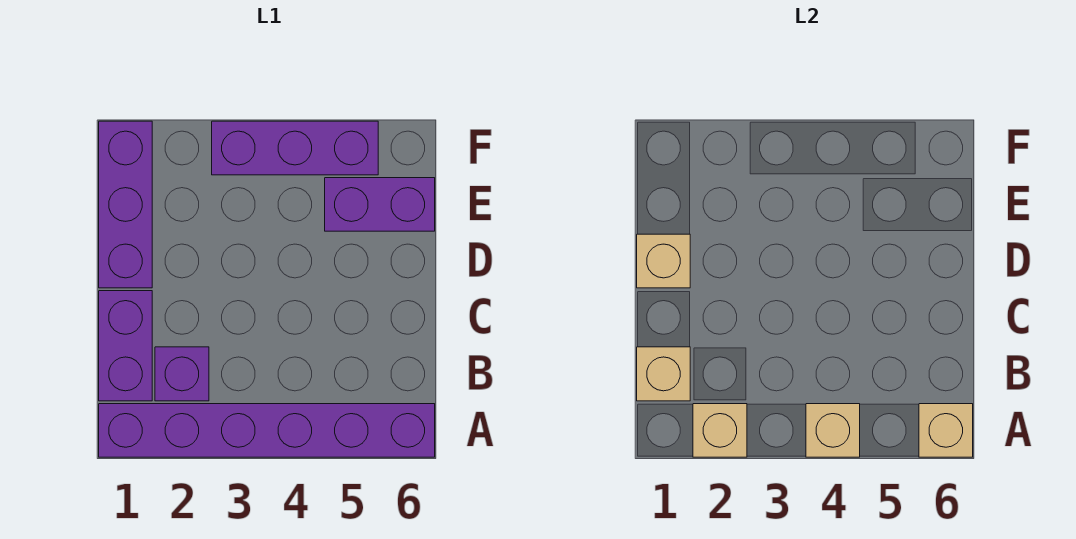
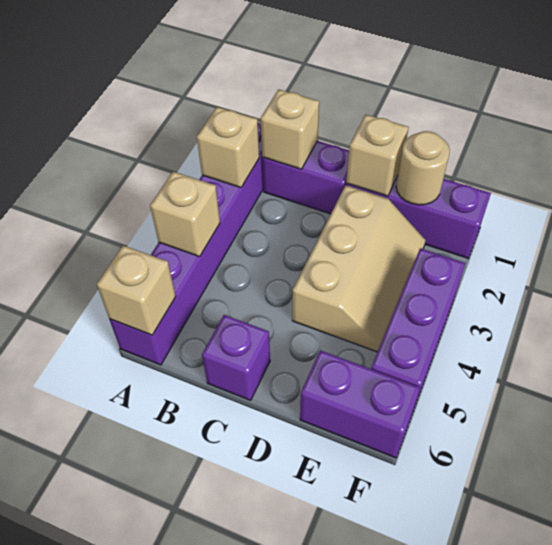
purple brick B2 level 1 -> purple brick C6 level 1
none -> tan slope D2:E4 level 1 top D
none -> tan round brick E1 level 2
purple brick E5:E6 level 1 -> purple brick E6:F6 level 1

